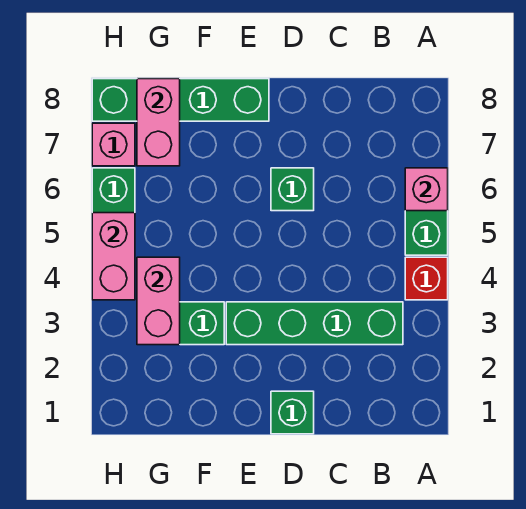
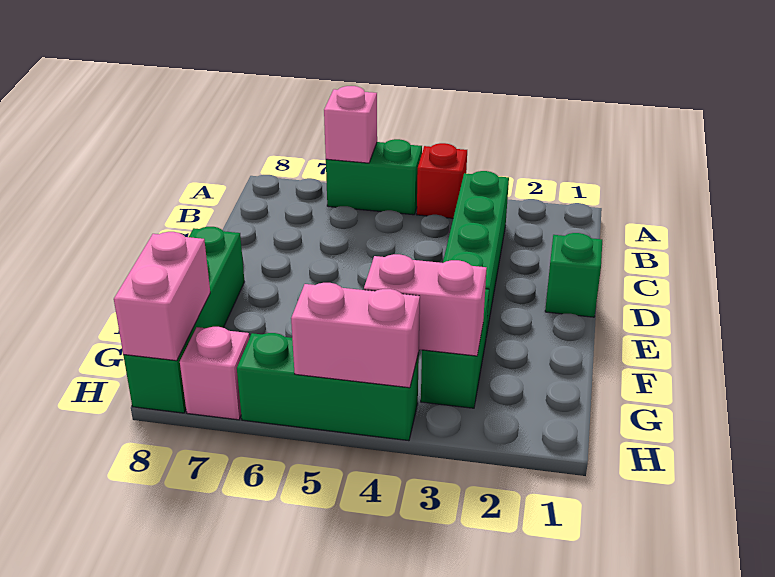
green brick D6 level 1 -> none
pink brick G7:G8 level 2 -> pink brick G8:H8 level 2

